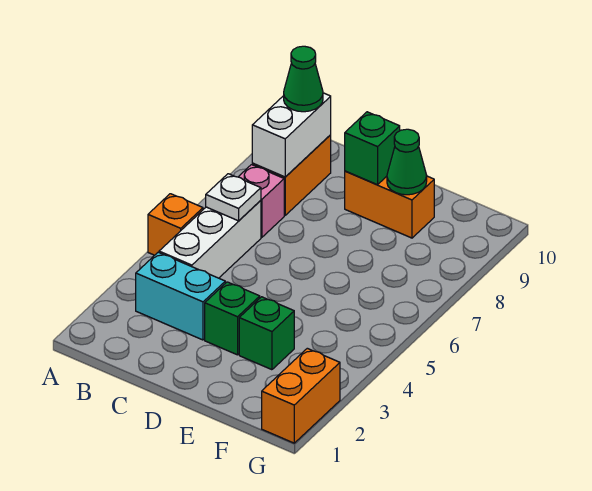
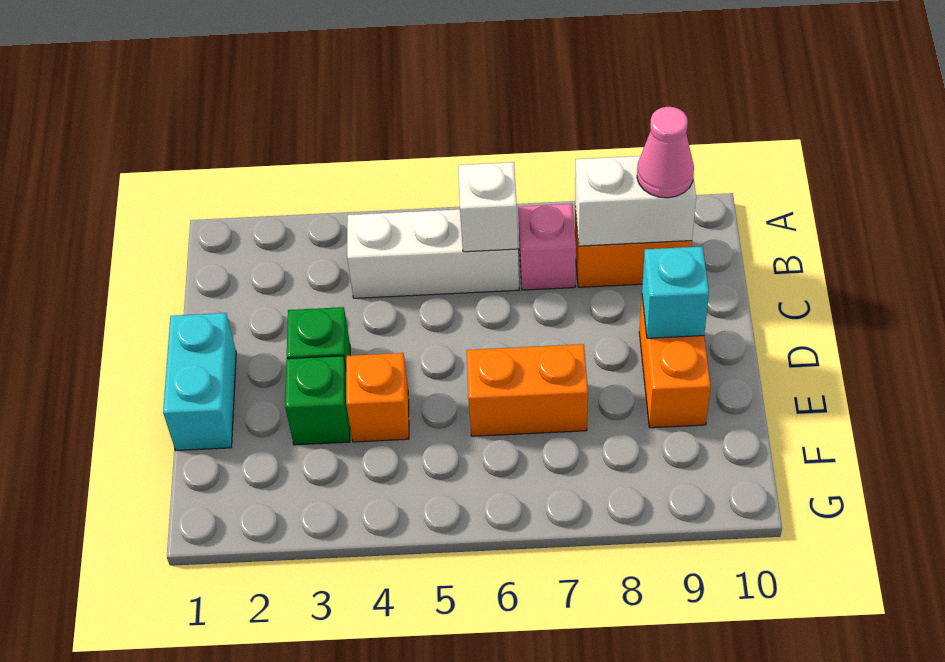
orange brick A5 level 1 -> orange brick E4 level 1
cyan brick B3:C3 level 1 -> cyan brick D1:E1 level 1
white plate B6 level 2 -> white brick B6 level 2
green cone B9 level 3 -> pink cone B9 level 3
green brick D9 level 2 -> cyan brick D9 level 2
green cone E9 level 2 -> none
orange brick G1:G2 level 1 -> orange brick E6:E7 level 1

